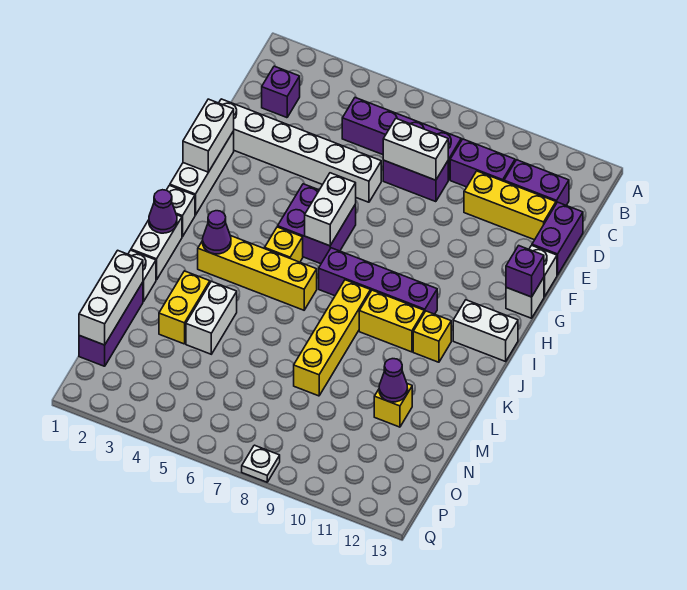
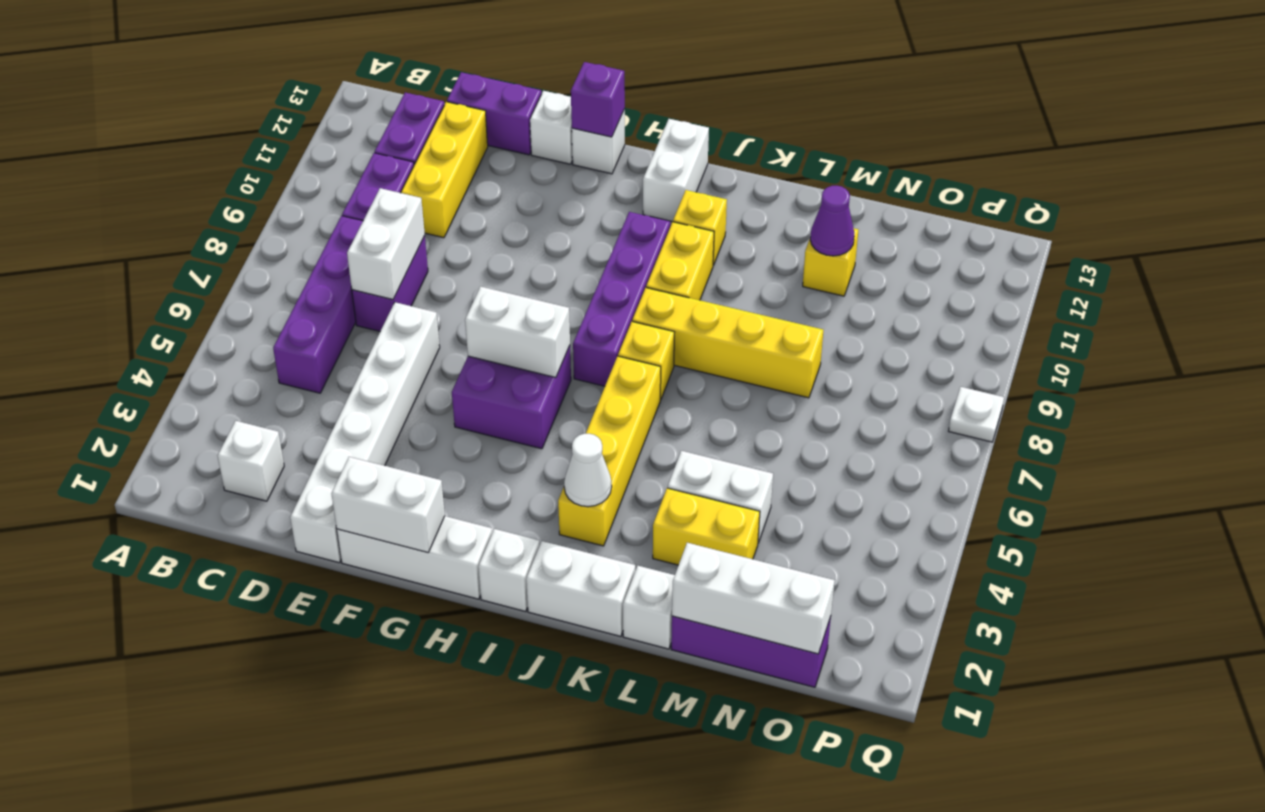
purple brick C2 level 1 -> white brick C2 level 1
yellow brick I5 level 1 -> yellow brick J7 level 1
purple cone J1 level 2 -> none
purple cone J3 level 2 -> white cone J3 level 2

